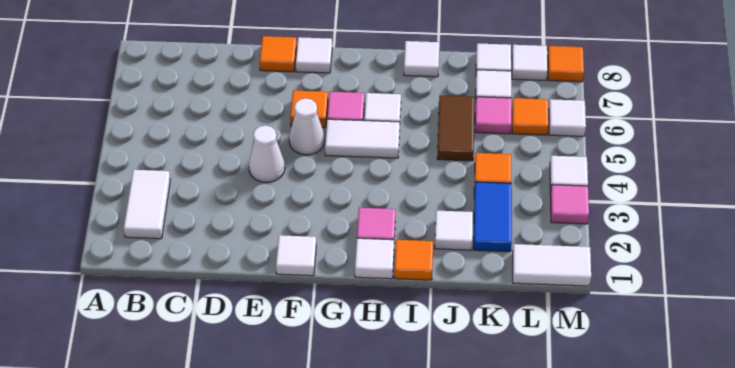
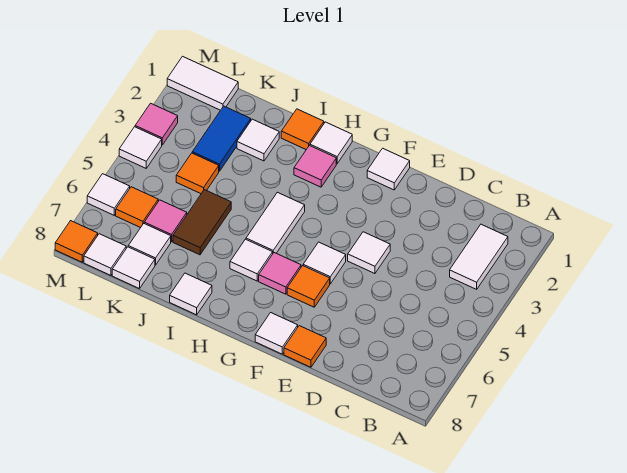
white cone E4 level 1 -> white tile E4 level 1
white cone F5 level 1 -> white tile F5 level 1
white tile G5:H5 level 1 -> white tile H4:H5 level 1

